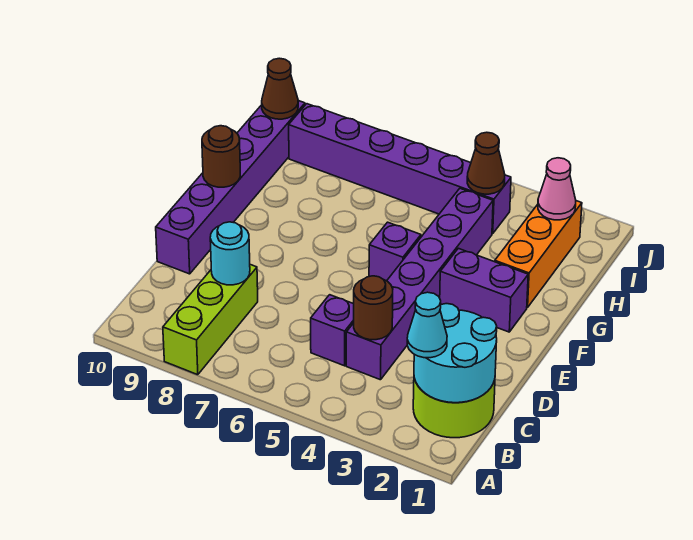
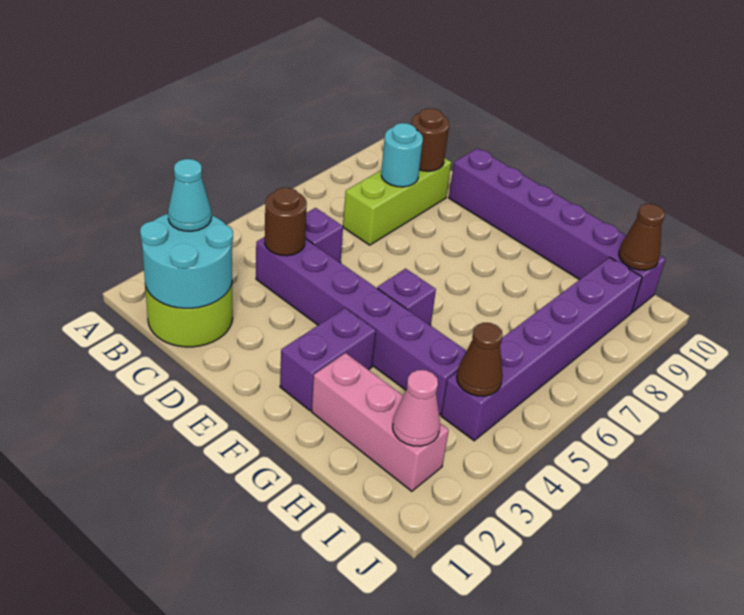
lime brick A8:C8 level 1 -> lime brick C7:C9 level 1
brown round brick F10 level 2 -> brown round brick C9 level 2
orange brick G2:I2 level 1 -> pink brick G2:I2 level 1

